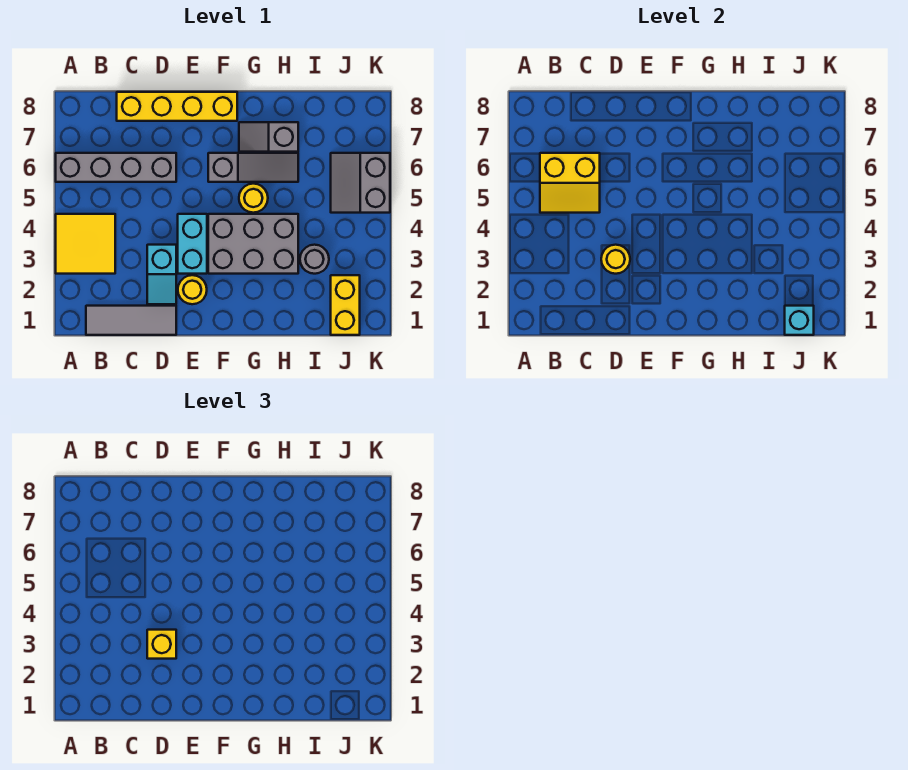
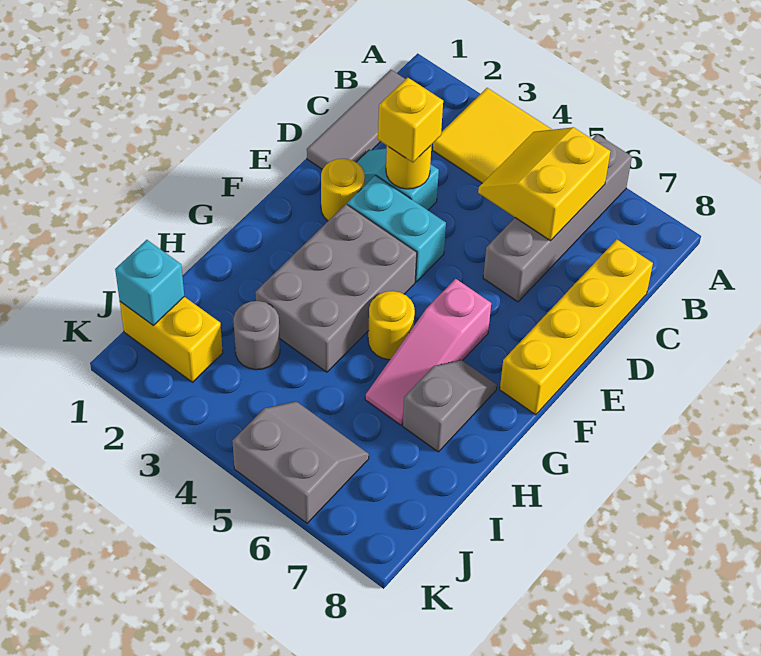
grey slope F6:H6 level 1 top F -> pink slope F6:H6 level 1 top F

